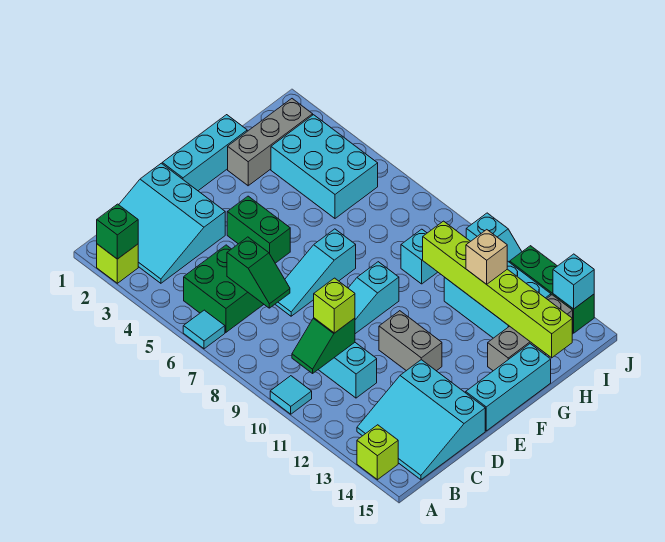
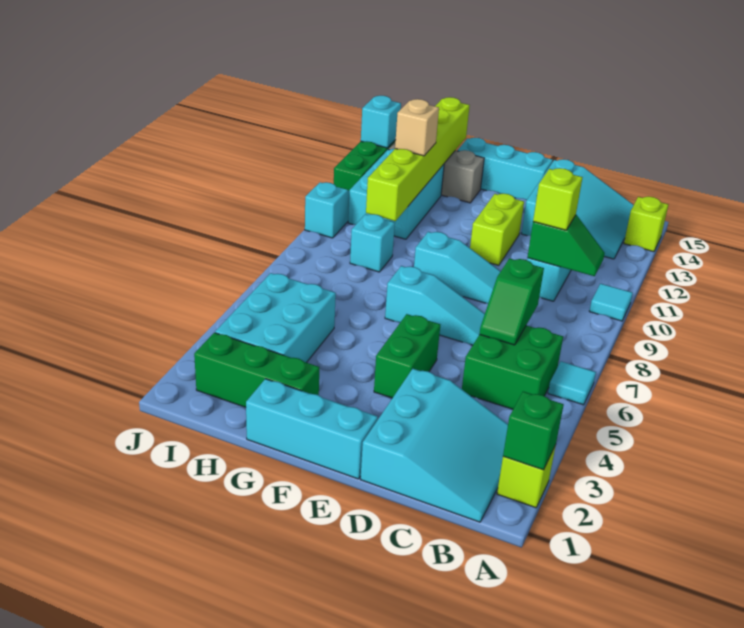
green slope C6:C7 level 2 top 6 -> green slope C6:C7 level 2 top 7
grey brick E11:E12 level 1 -> lime brick E11:E12 level 1
grey brick G2:I2 level 1 -> green brick G2:I2 level 1

